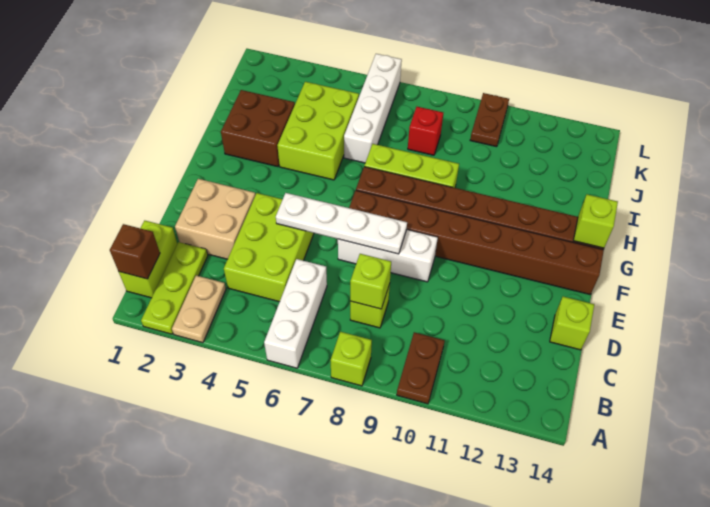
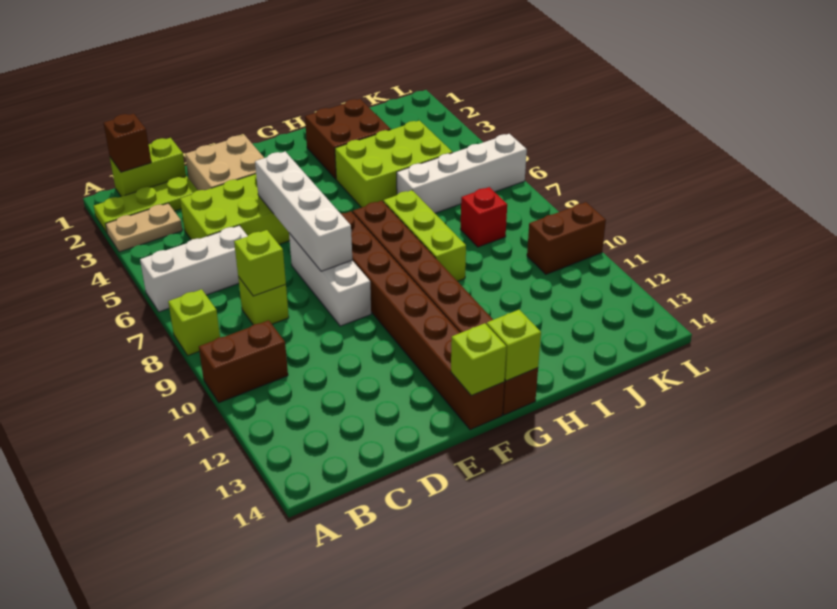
brown plate A10:B10 level 1 -> brown brick A10:B10 level 1
lime brick D14 level 1 -> lime brick F14 level 2
white plate E5:E8 level 2 -> white brick E5:E8 level 2
brown plate K10:L10 level 1 -> brown brick K10:L10 level 1

